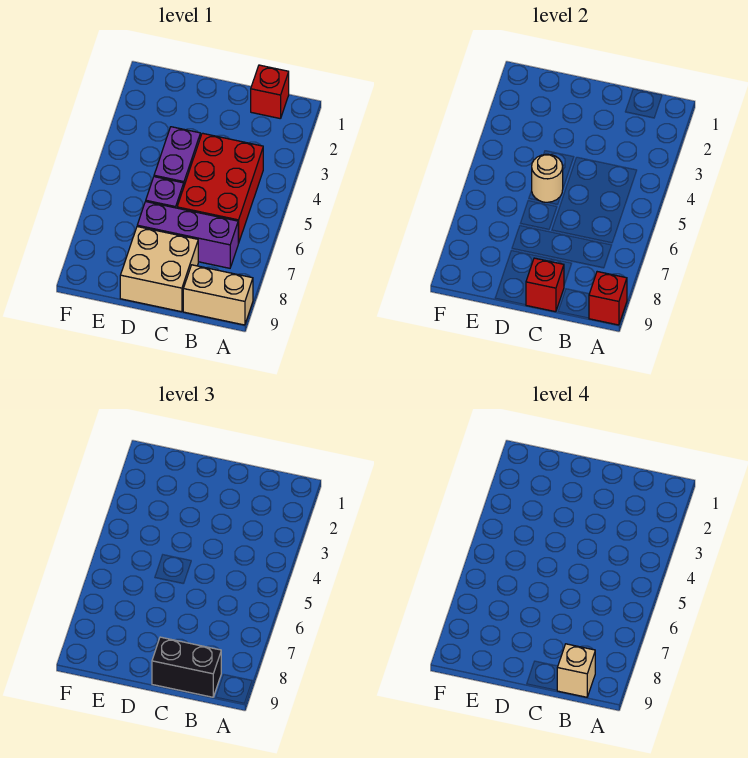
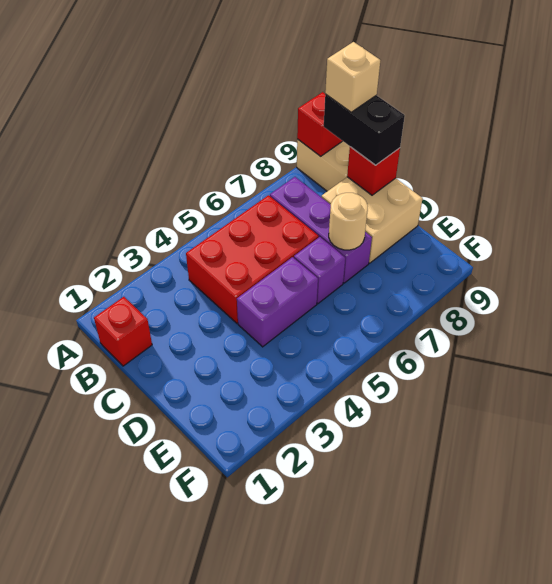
tan round brick D5 level 2 -> tan round brick D7 level 2

